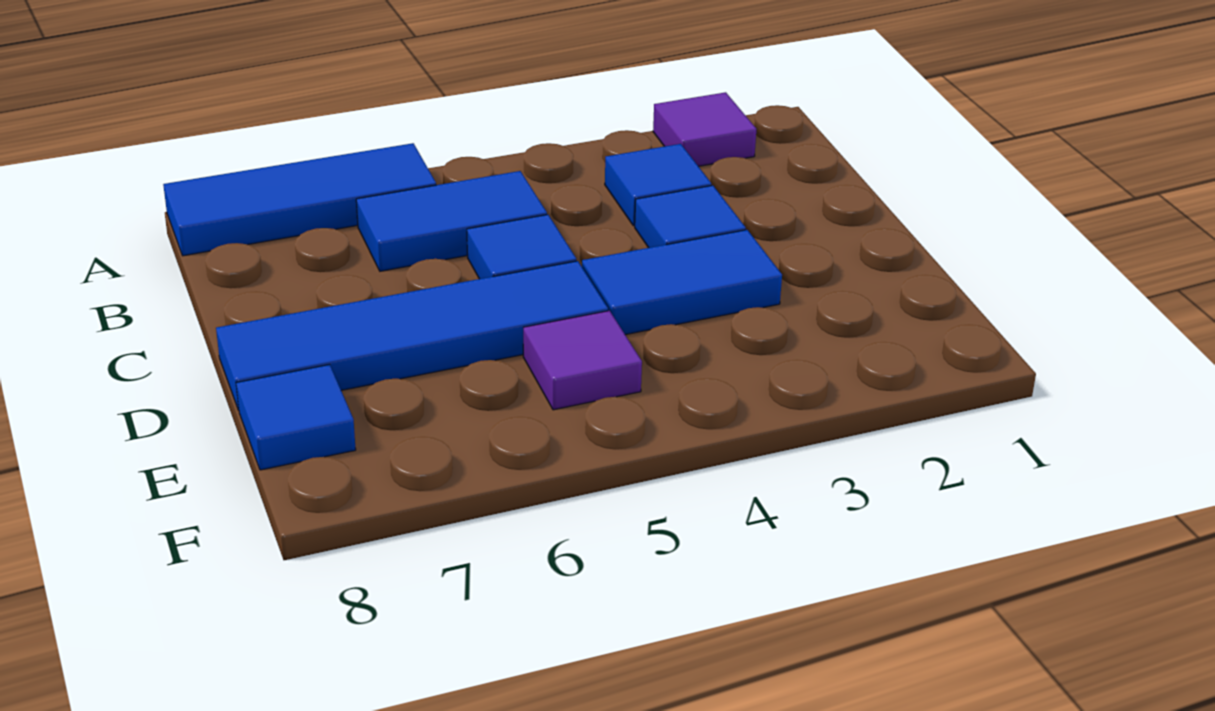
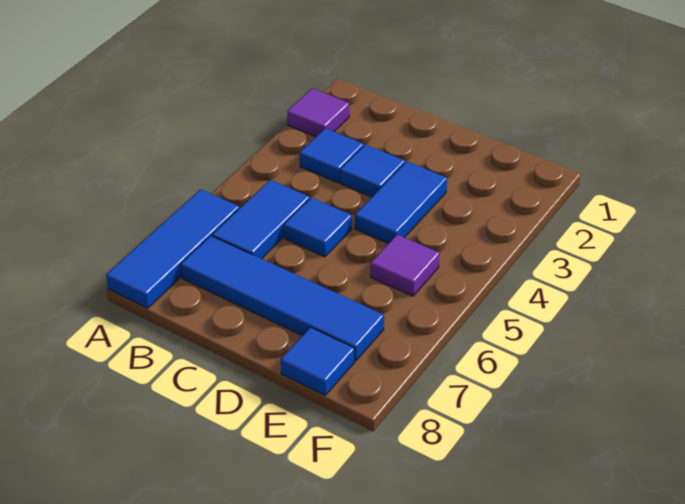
blue tile D5:D8 level 1 -> blue tile B7:E7 level 1

